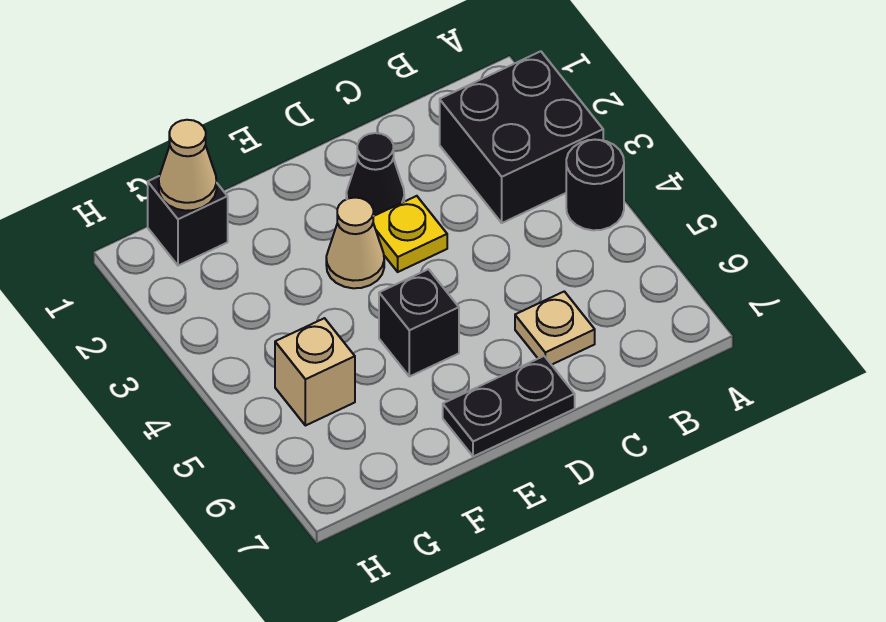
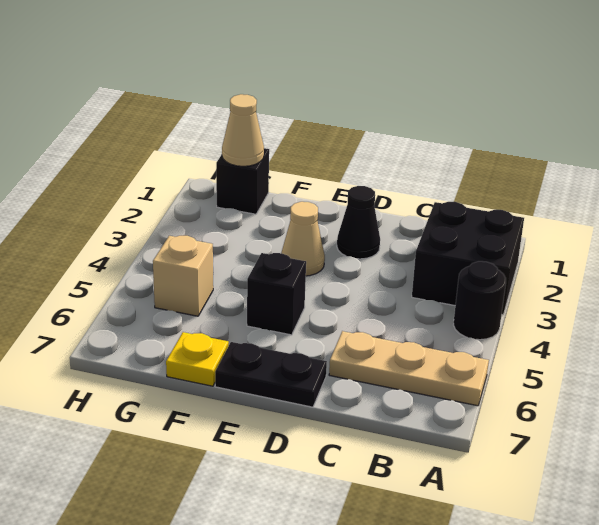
tan plate C6 level 1 -> tan plate A6:C6 level 1
yellow plate D3 level 1 -> yellow plate F7 level 1

